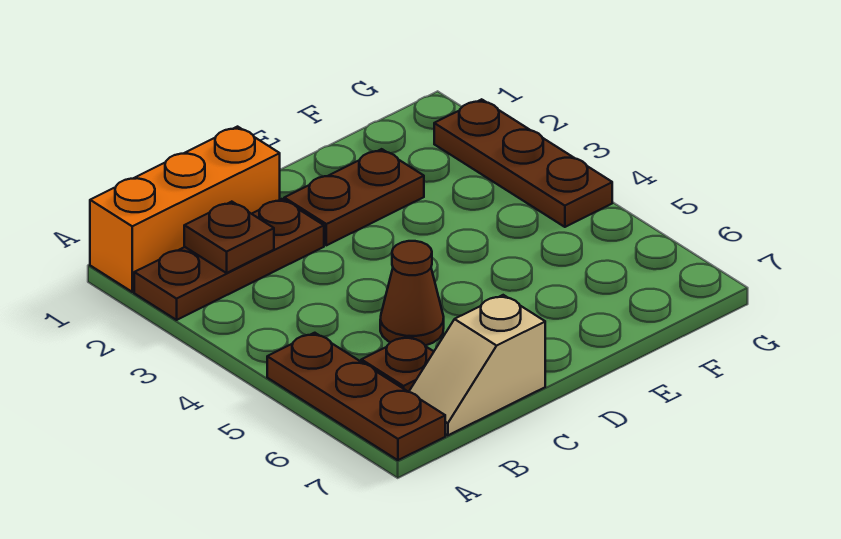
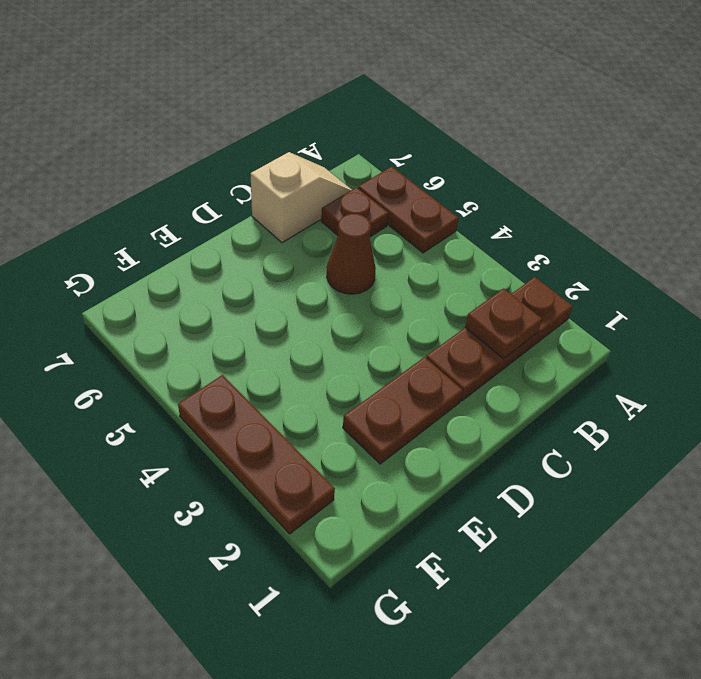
orange brick A1:C1 level 1 -> none
brown plate A5:A7 level 1 -> brown plate A5:A6 level 1

